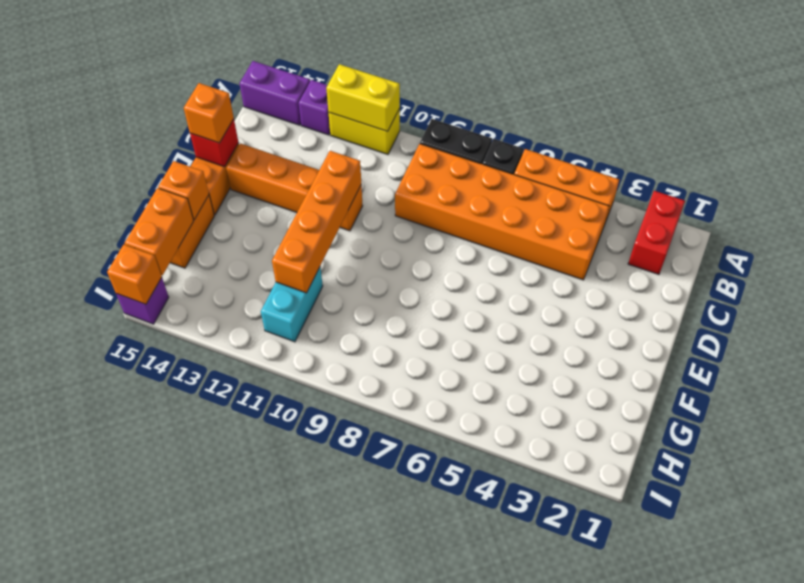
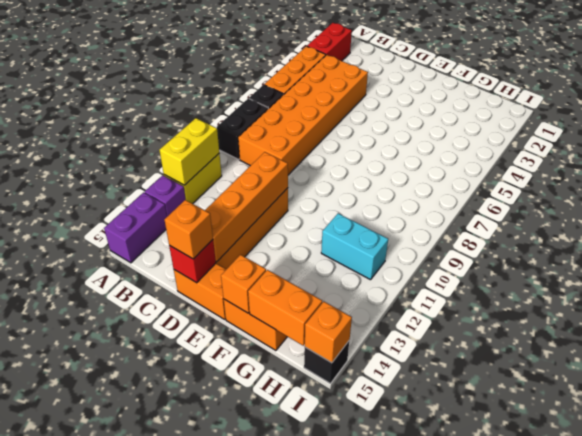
red brick A2:B2 level 1 -> red brick A2:A3 level 1
orange brick D11:G11 level 2 -> orange brick D11:D14 level 2
purple brick I15 level 1 -> black brick I15 level 1

